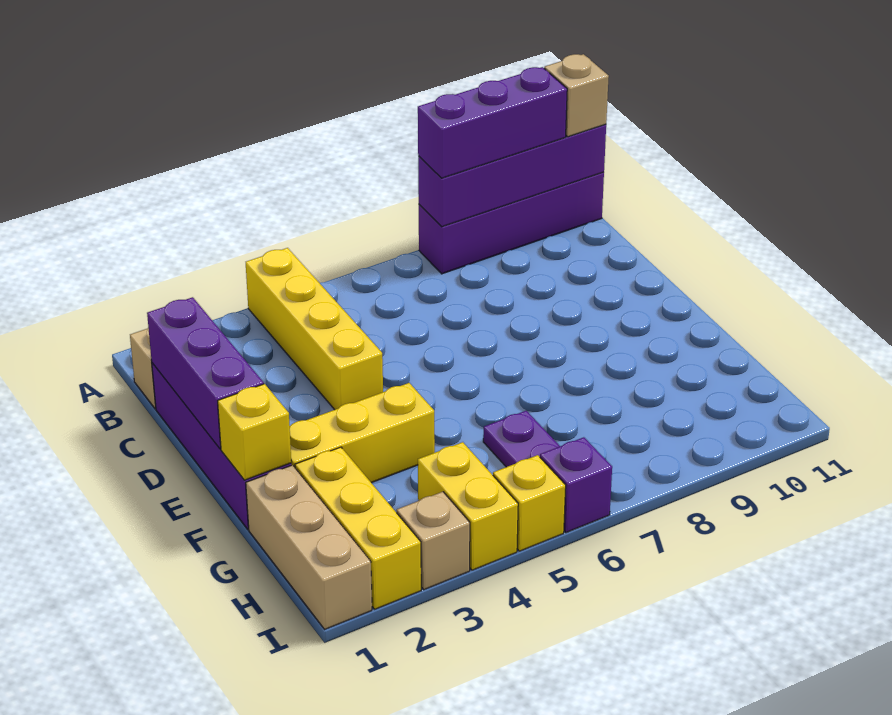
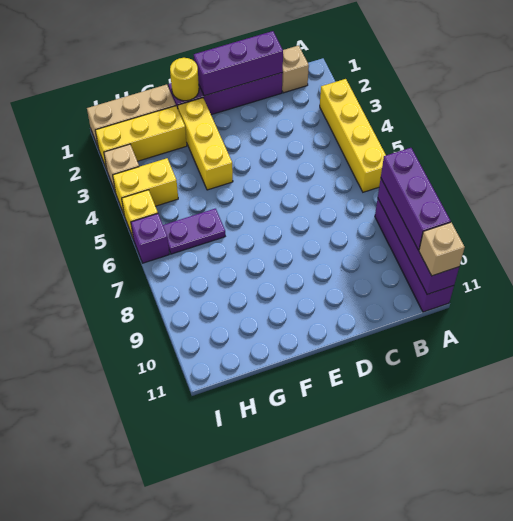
yellow brick A4:D4 level 1 -> yellow brick A3:A6 level 1
yellow brick F1 level 2 -> yellow round brick F1 level 2

